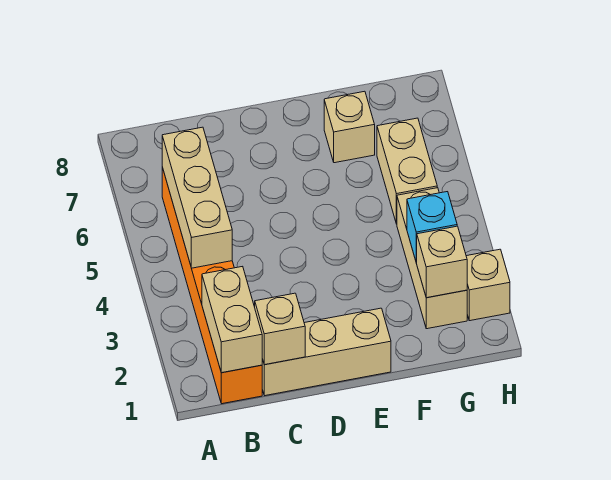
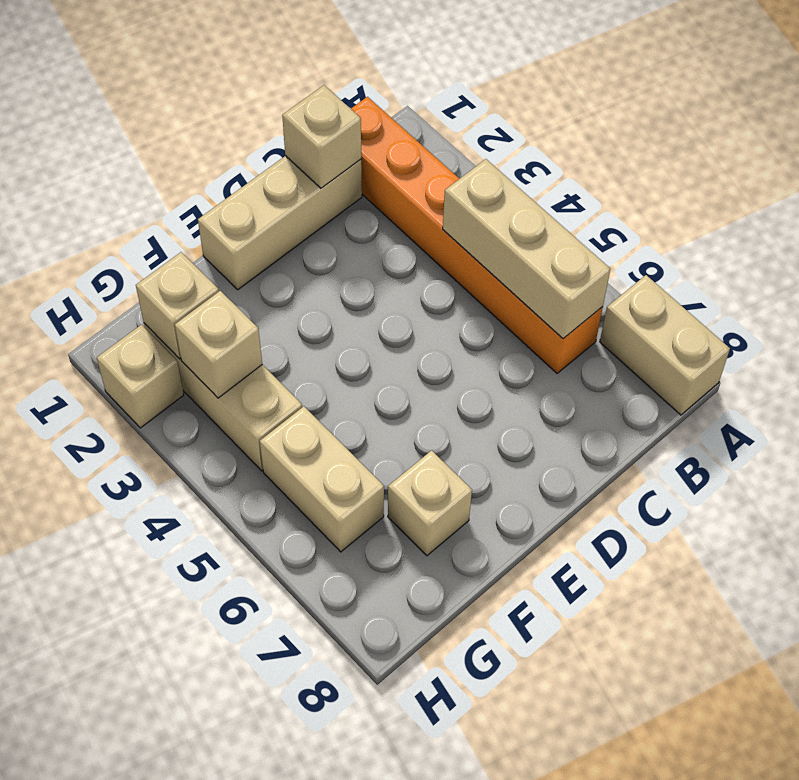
tan brick B1:B2 level 2 -> tan brick A7:A8 level 1
cyan brick G3 level 2 -> tan brick G3 level 2

